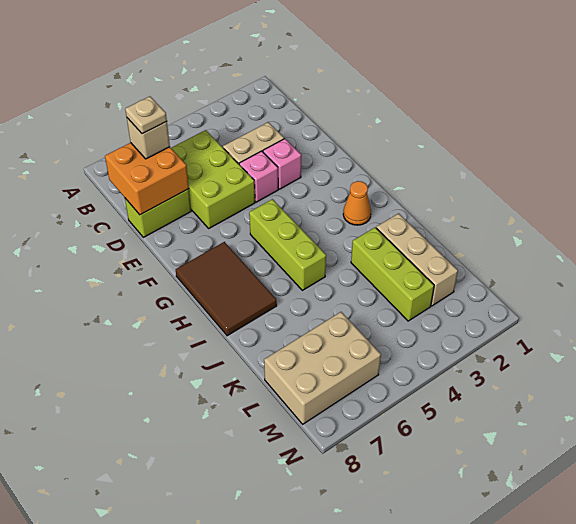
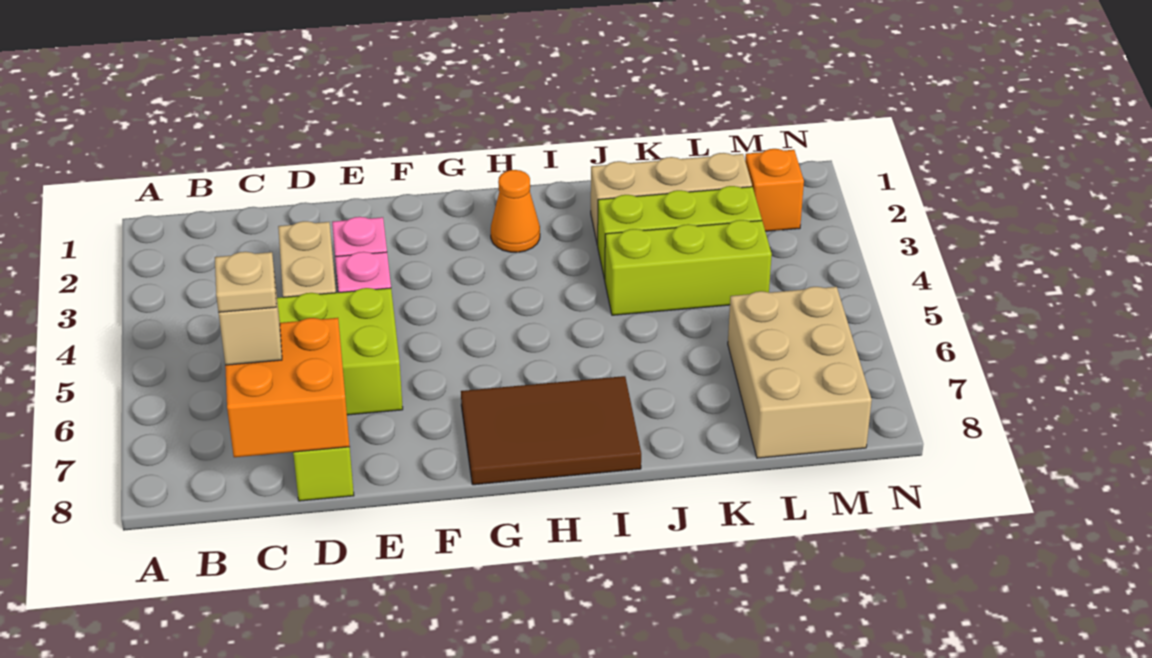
lime brick G5:I5 level 1 -> lime brick J4:L4 level 1
none -> orange brick M2 level 1

